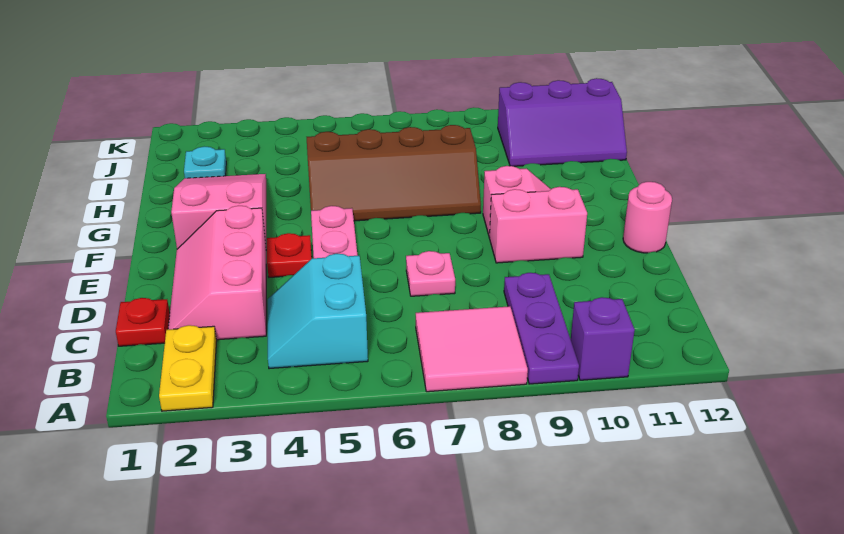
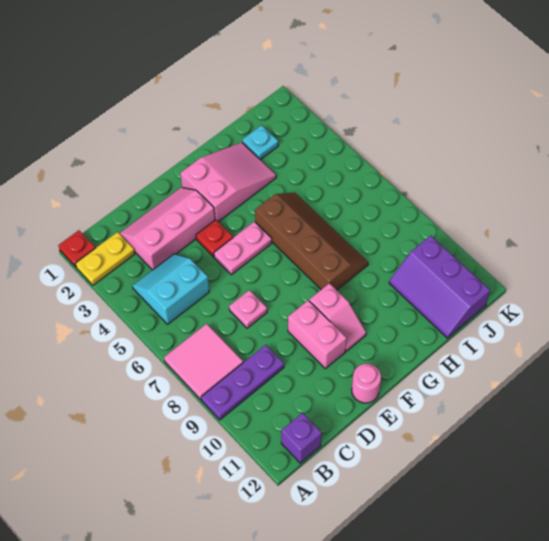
purple brick A10 level 1 -> purple brick B12 level 1
red plate C1 level 1 -> red plate A1 level 1
brown slope G5:H8 level 1 top H -> brown slope G5:H8 level 1 top G

